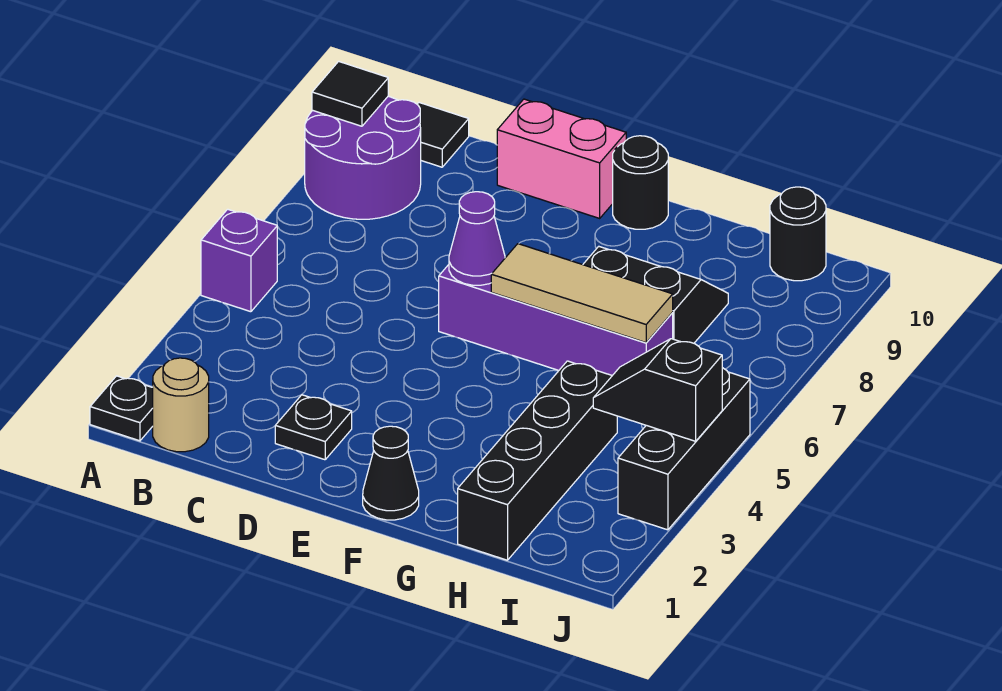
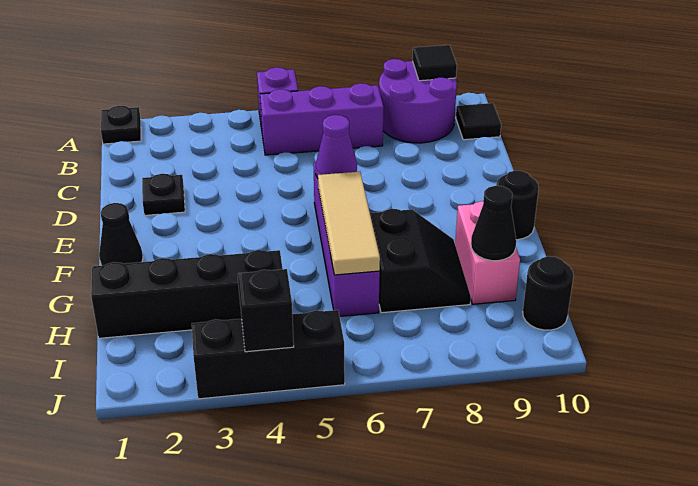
tan round brick B1 level 1 -> none
none -> purple brick B5:B7 level 1
pink brick D10:E10 level 1 -> pink brick G9:H9 level 1
none -> black cone H9 level 2

